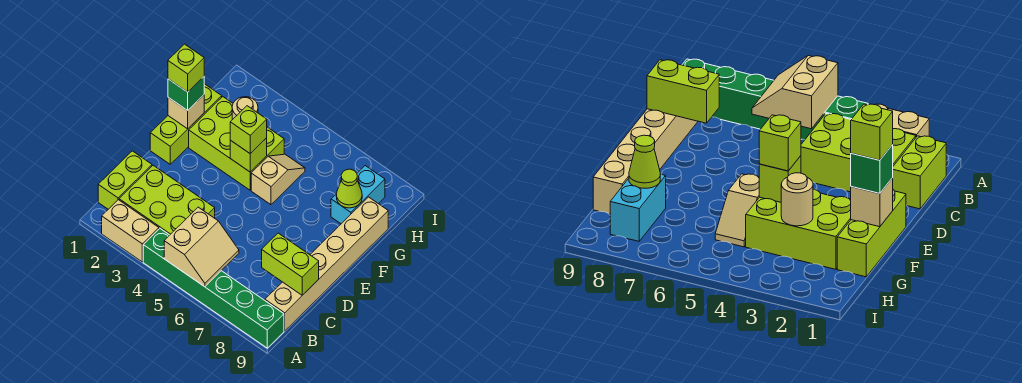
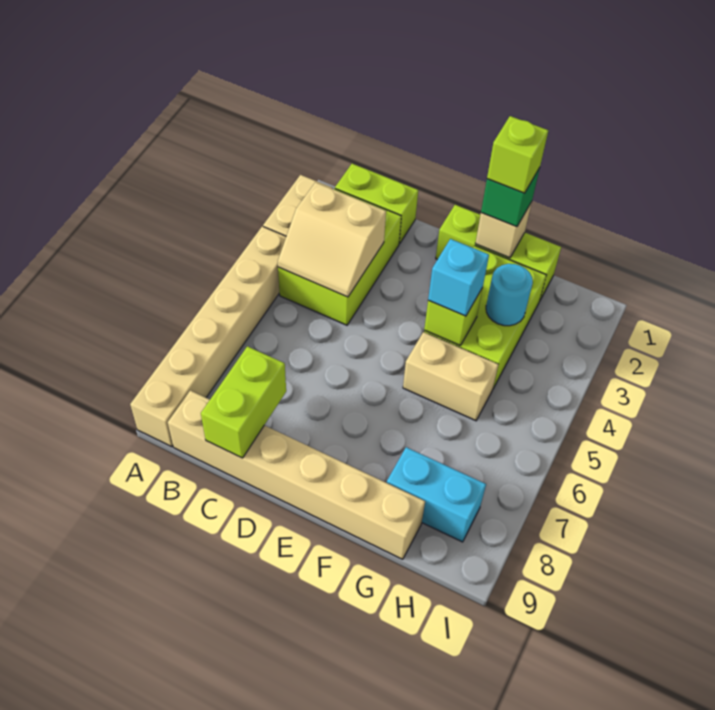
green brick A4:A9 level 1 -> tan brick A4:A9 level 1
tan slope A5:B6 level 2 top 5 -> tan slope B3:C4 level 2 top 3
lime brick F4 level 3 -> cyan brick F4 level 3
tan slope F5:G5 level 1 top F -> tan brick F5:G5 level 1
tan round brick G3 level 2 -> cyan round brick G3 level 2
lime cone G8 level 2 -> none

